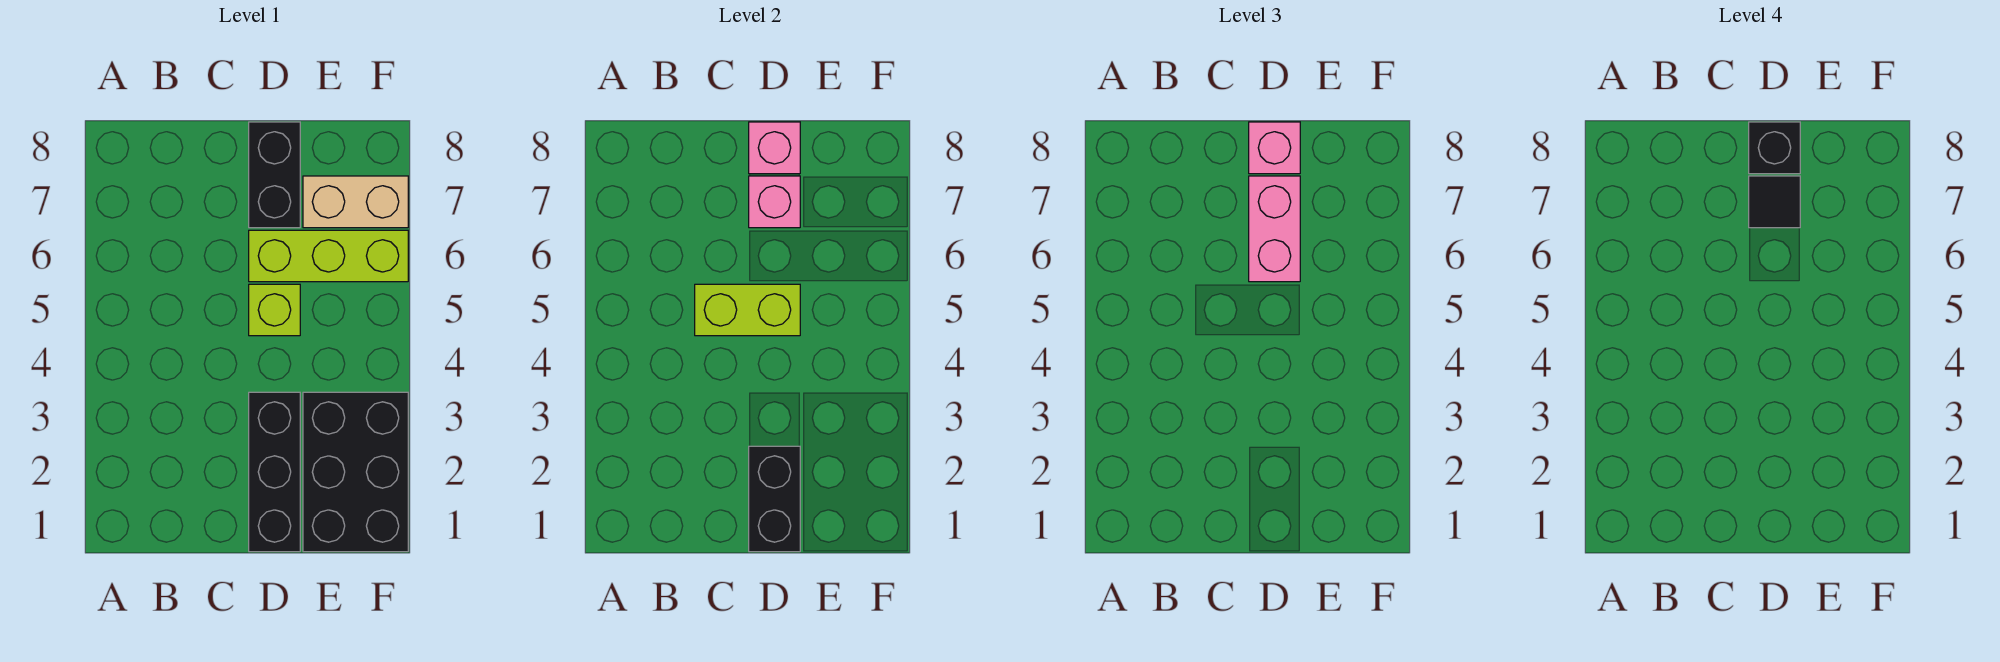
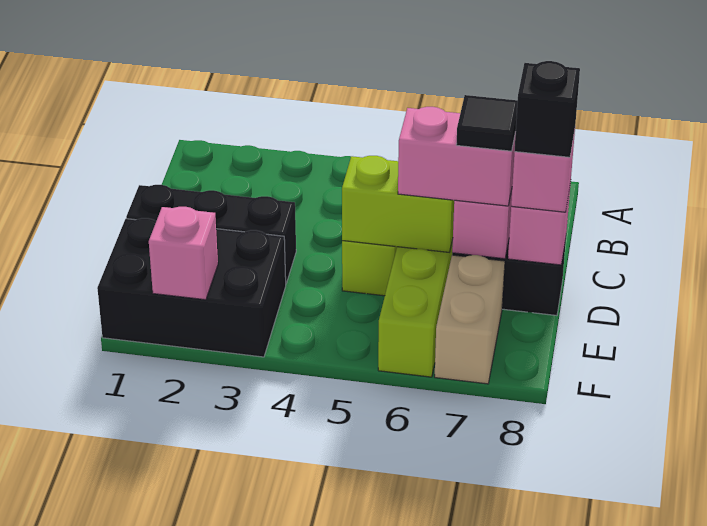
lime brick C5:D5 level 2 -> lime brick D5:D6 level 2
black brick D1:D2 level 2 -> none
none -> pink brick F2 level 2

